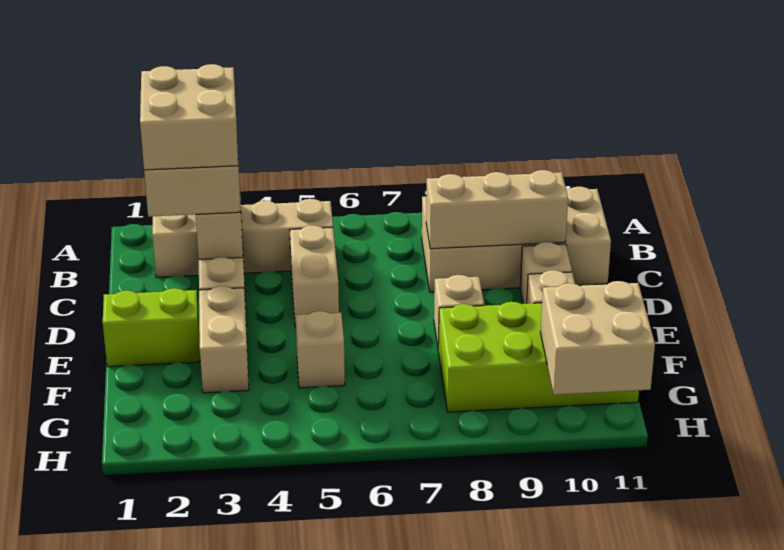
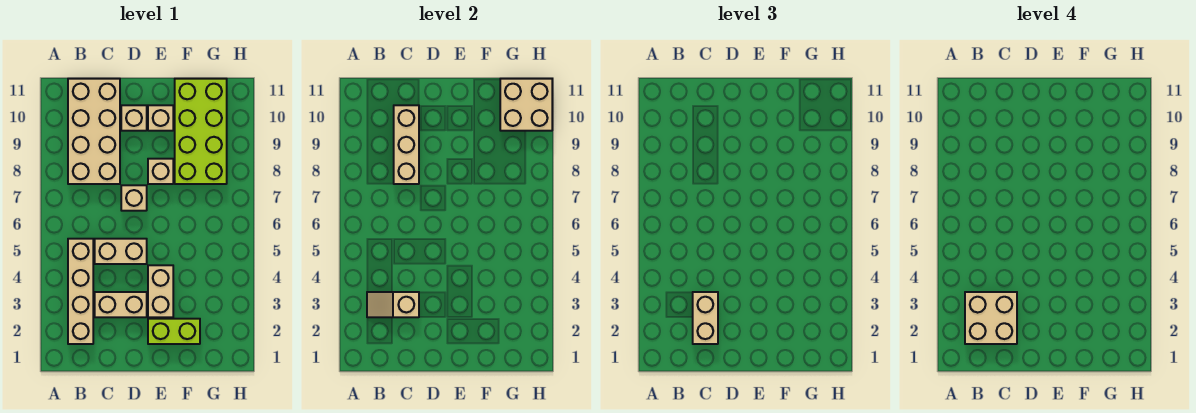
lime brick E1:E2 level 1 -> lime brick E2:F2 level 1
tan brick E3:F3 level 1 -> tan brick E3:E4 level 1
tan brick F5 level 1 -> tan brick D7 level 1

